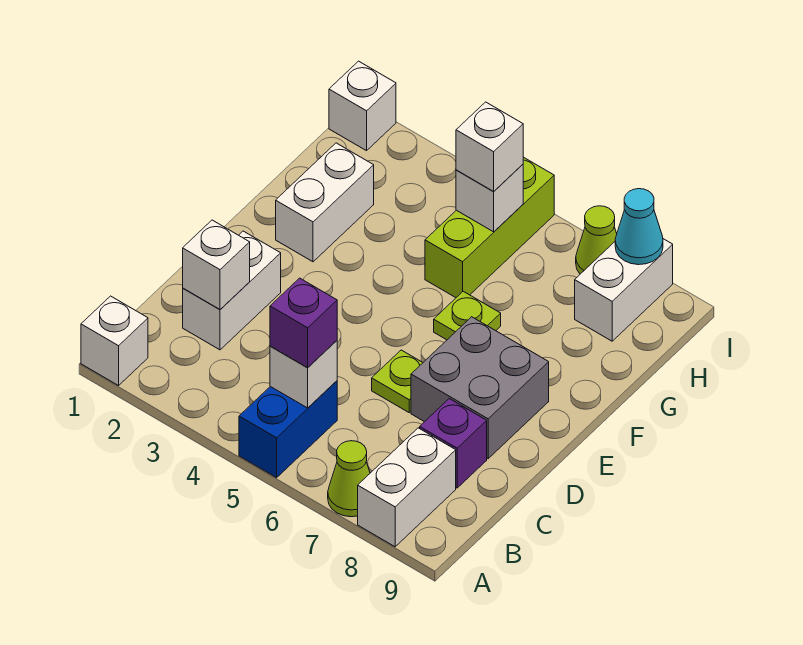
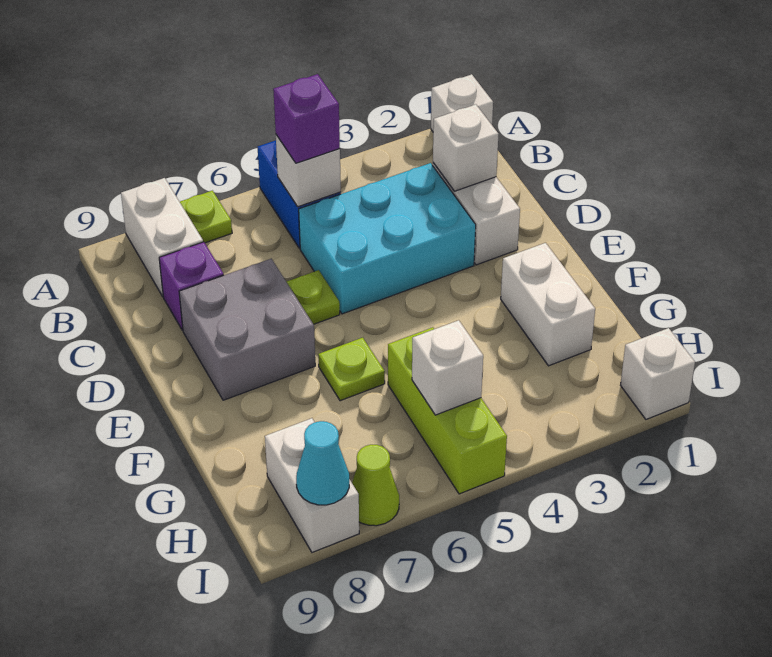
lime cone A7 level 1 -> lime plate A7 level 1
none -> cyan brick C3:D5 level 1
white brick H5 level 3 -> none

